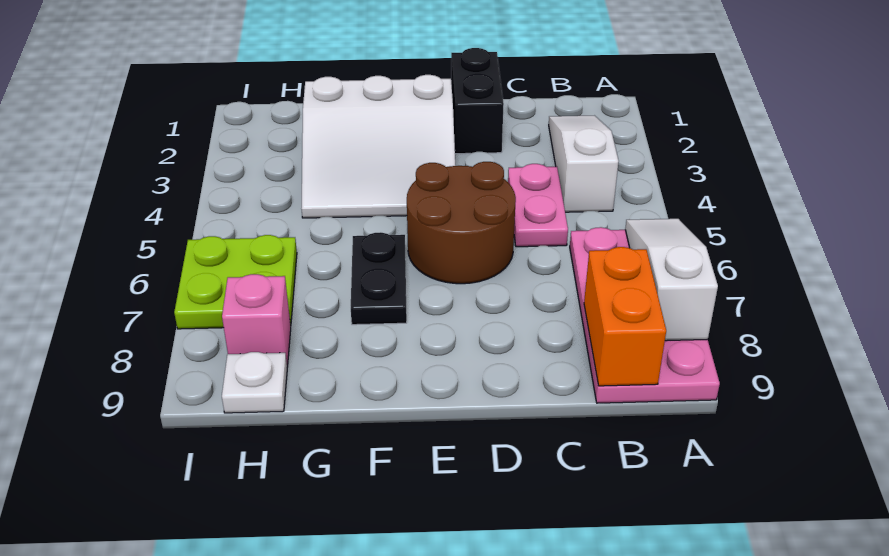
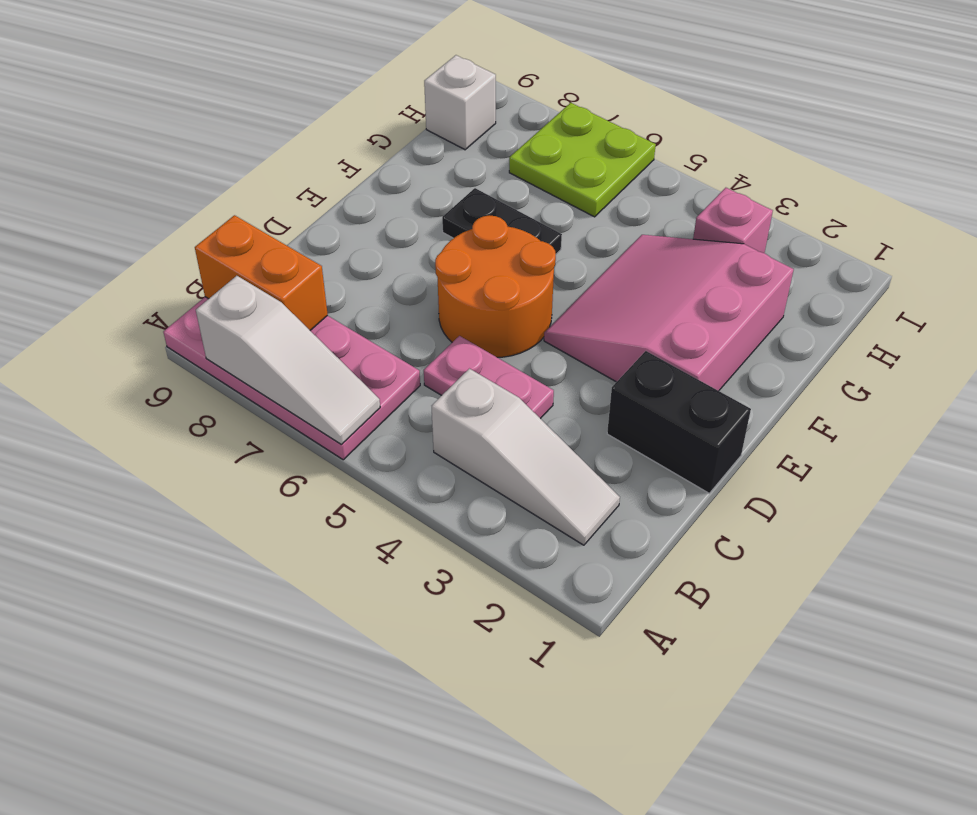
brown round brick D5:E6 level 1 -> orange round brick D5:E6 level 1
white slope E2:G4 level 1 top 2 -> pink slope E2:G4 level 1 top 2
pink brick H8 level 1 -> pink brick H3 level 1
white plate H9 level 1 -> white brick H9 level 1

